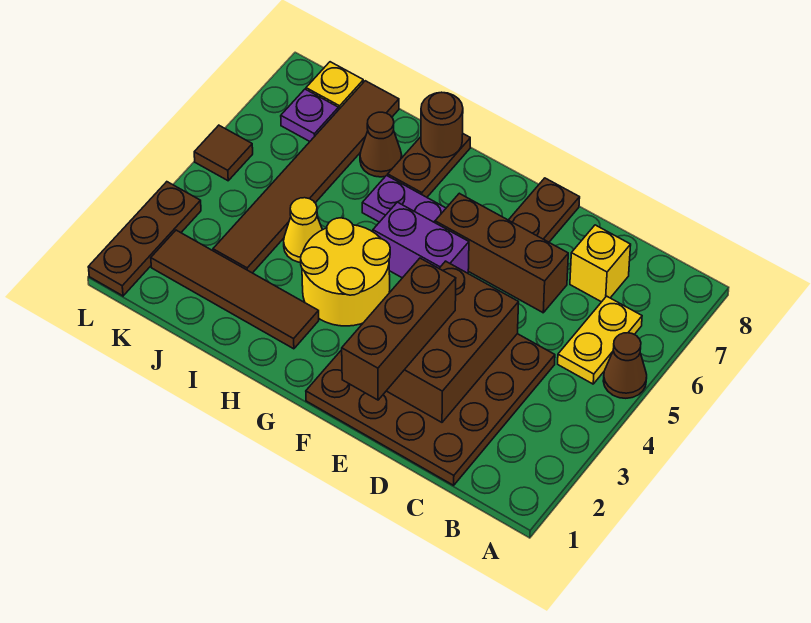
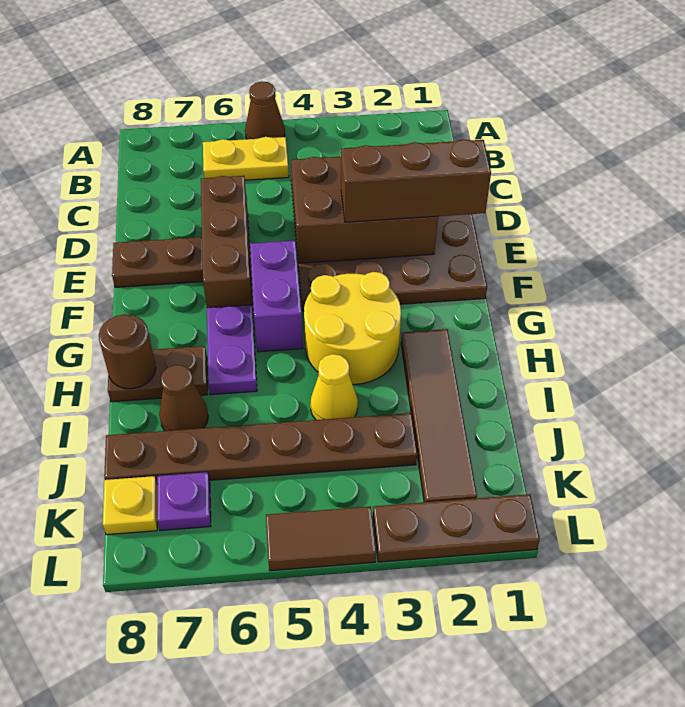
yellow brick C7 level 1 -> none
brown tile J3:J8 level 1 -> brown plate J3:J8 level 1
brown tile L5 level 1 -> brown tile L4:L5 level 1

